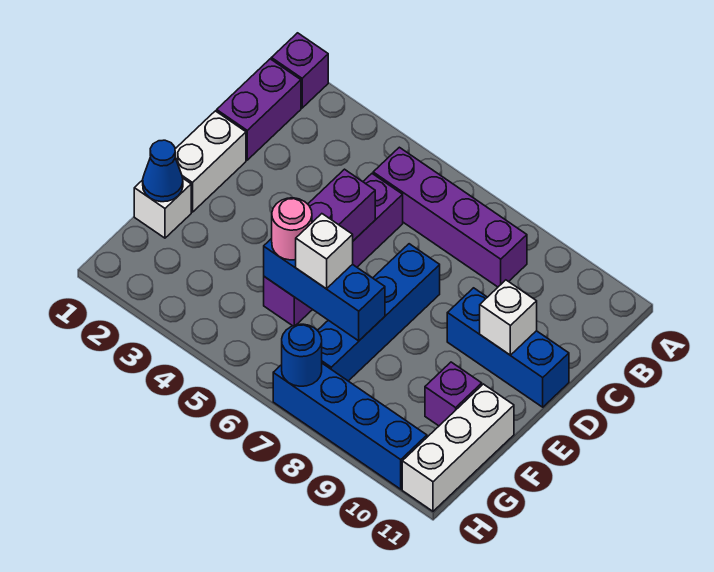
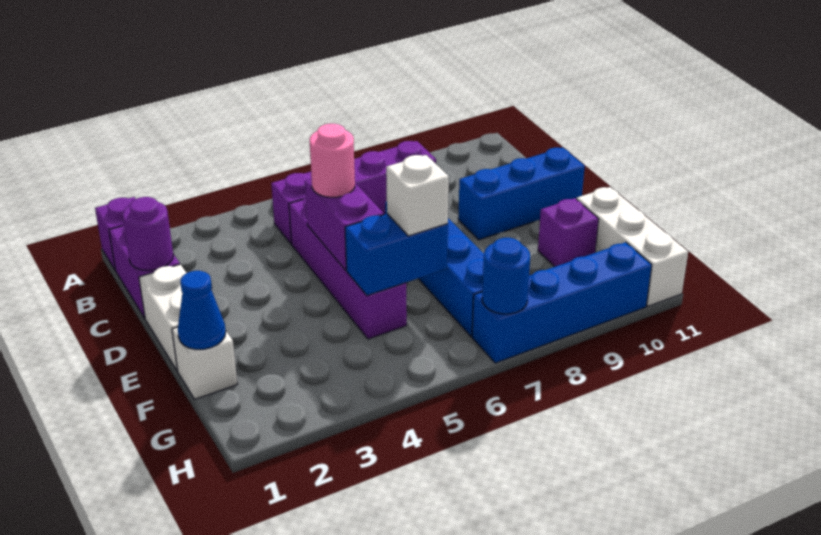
none -> purple round brick C1 level 2
white brick D10 level 2 -> none
blue brick F5:F7 level 2 -> blue brick F5:F6 level 2
pink round brick F5 level 3 -> pink round brick D5 level 3

